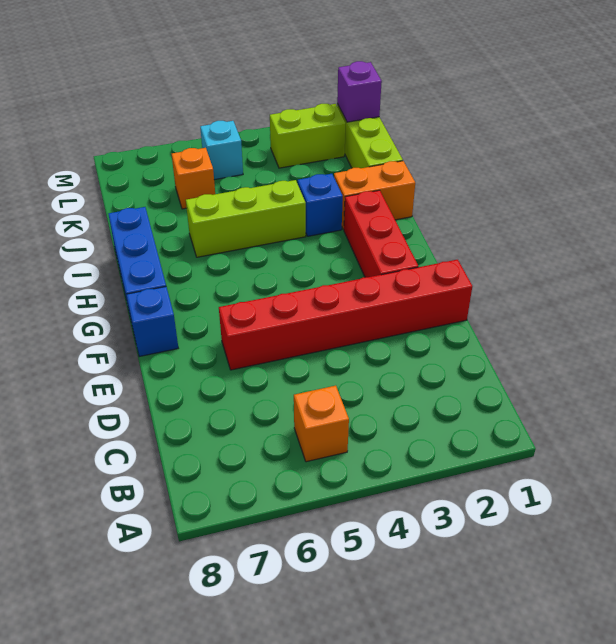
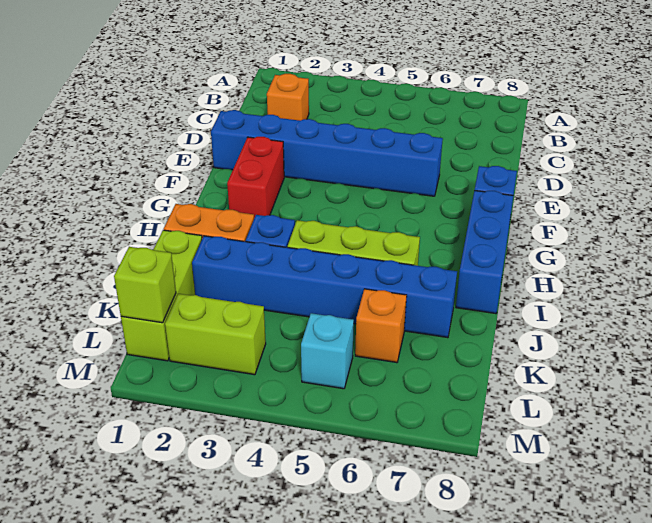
orange brick B5 level 1 -> orange brick C2 level 1
red brick E1:E6 level 1 -> blue brick E1:E6 level 1
red brick F2:H2 level 1 -> red brick F2:G2 level 1
none -> blue brick J2:J7 level 1
purple brick L1 level 2 -> lime brick L1 level 2

